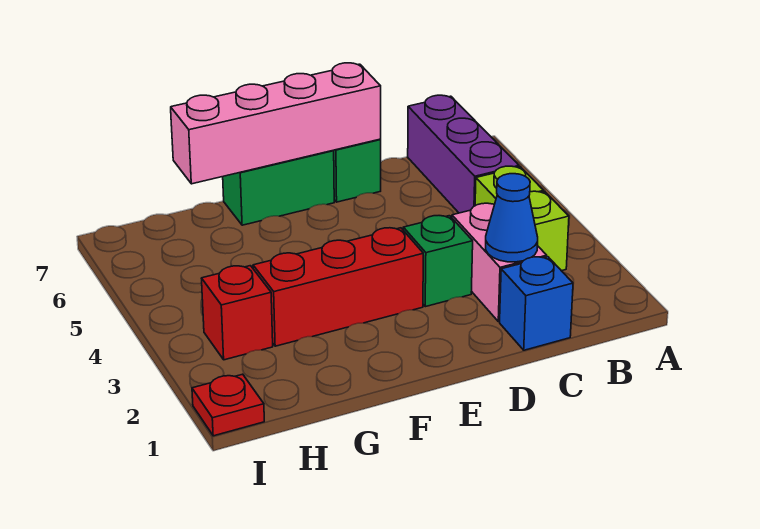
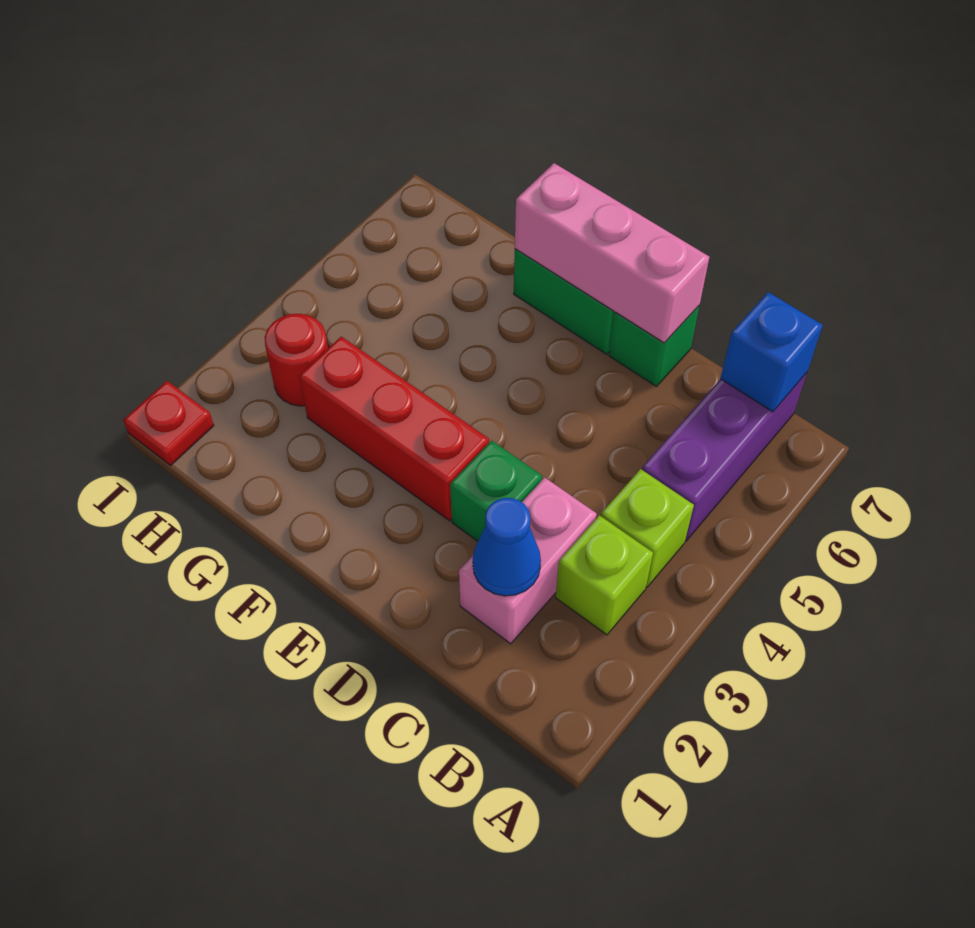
blue brick C1 level 1 -> blue brick B7 level 2
pink brick D7:G7 level 2 -> pink brick D7:F7 level 2
red brick H3 level 1 -> red round brick H3 level 1

